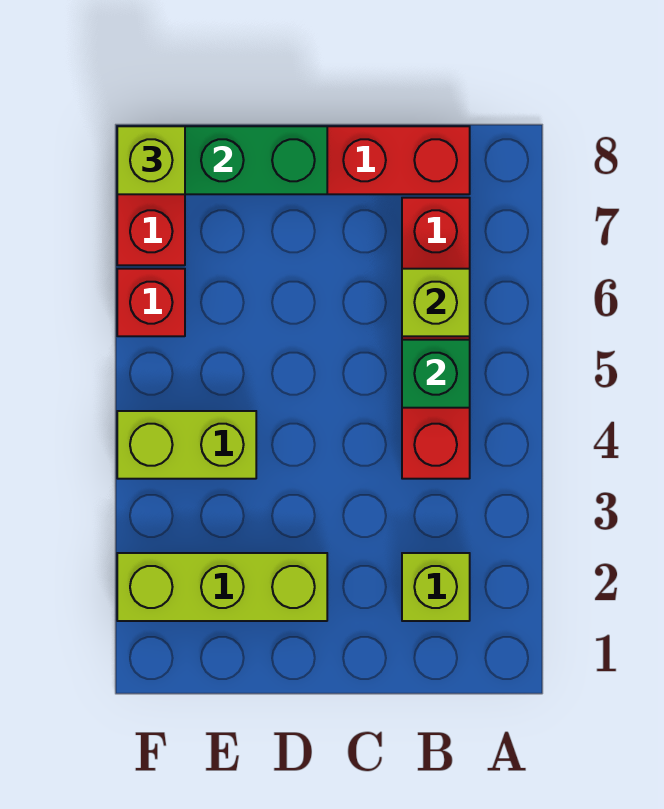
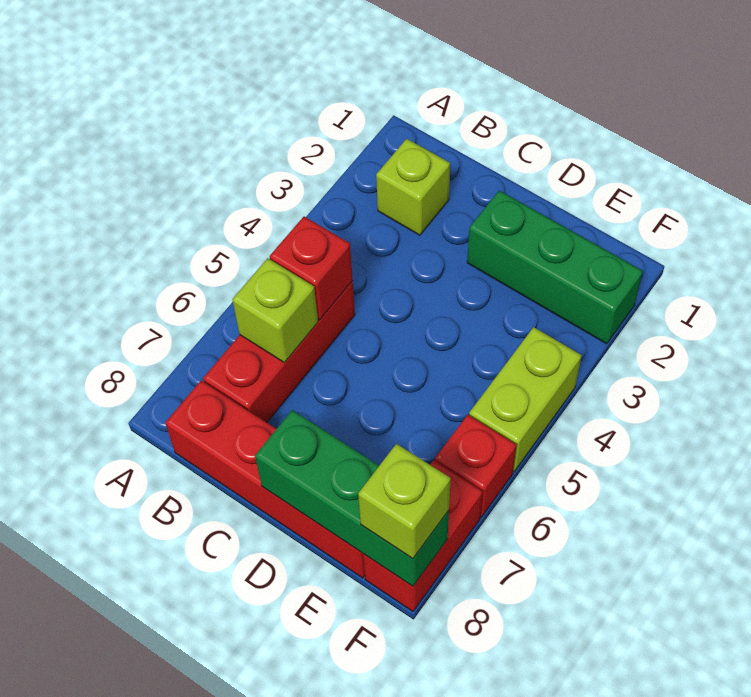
red brick B4:B7 level 1 -> red brick B5:B7 level 1
green brick B5 level 2 -> red brick B5 level 2
lime brick D2:F2 level 1 -> green brick D2:F2 level 1
lime brick E4:F4 level 1 -> lime brick F4:F5 level 1

